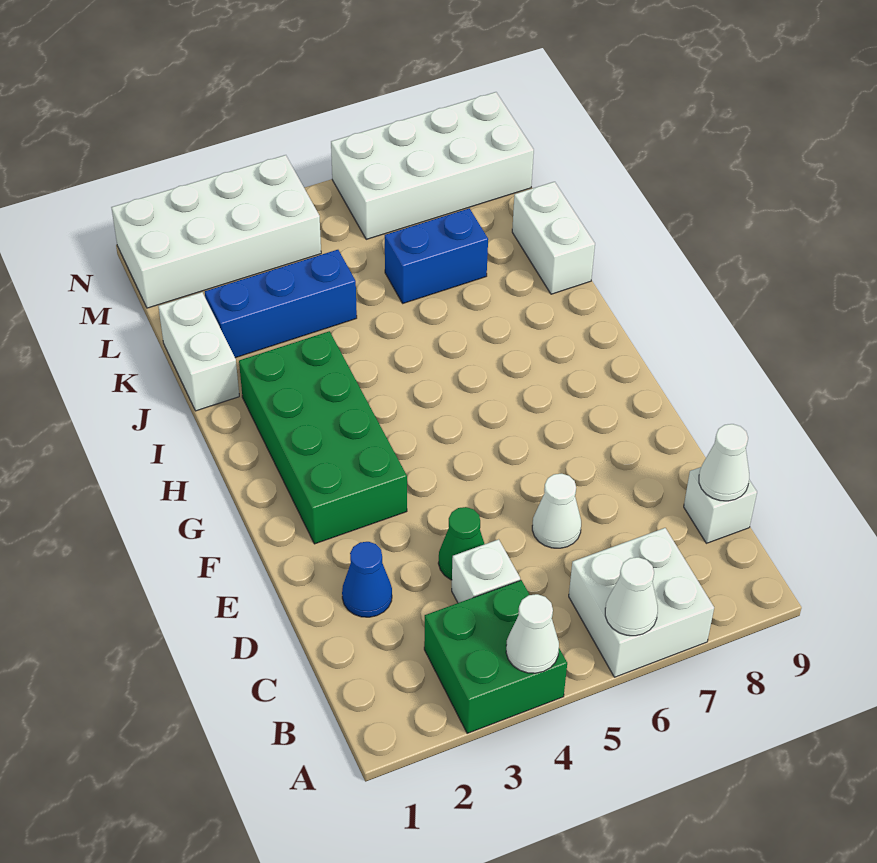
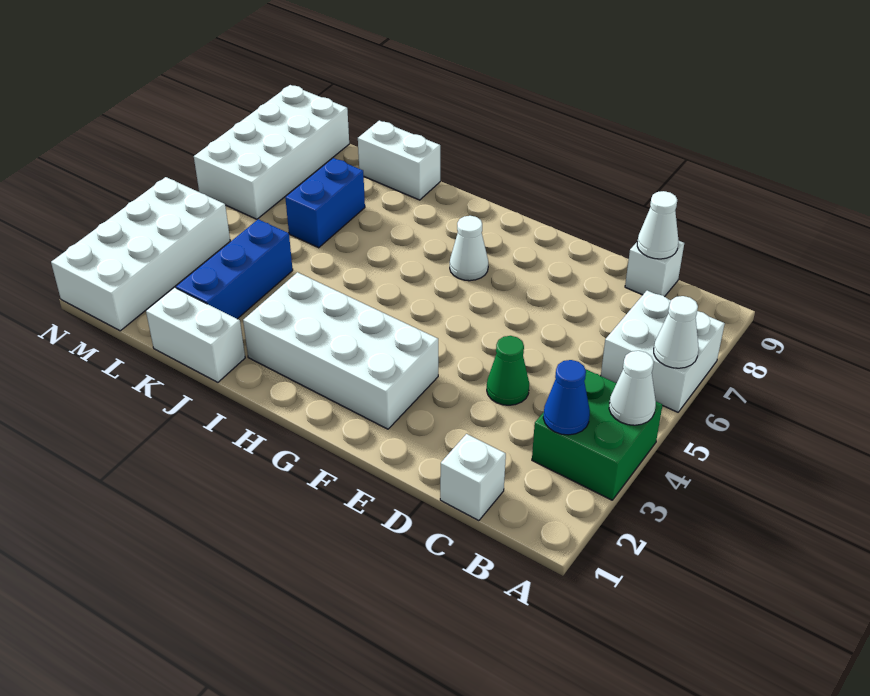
white brick C4 level 1 -> white brick C1 level 1
blue cone D2 level 1 -> blue cone B3 level 2
white cone D6 level 1 -> white cone G7 level 1
green brick F2:I3 level 1 -> white brick F2:I3 level 1

